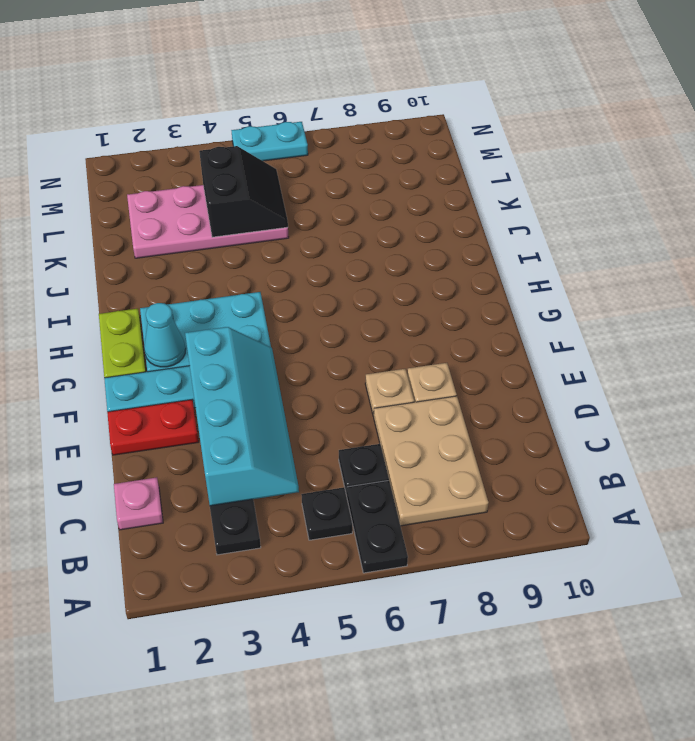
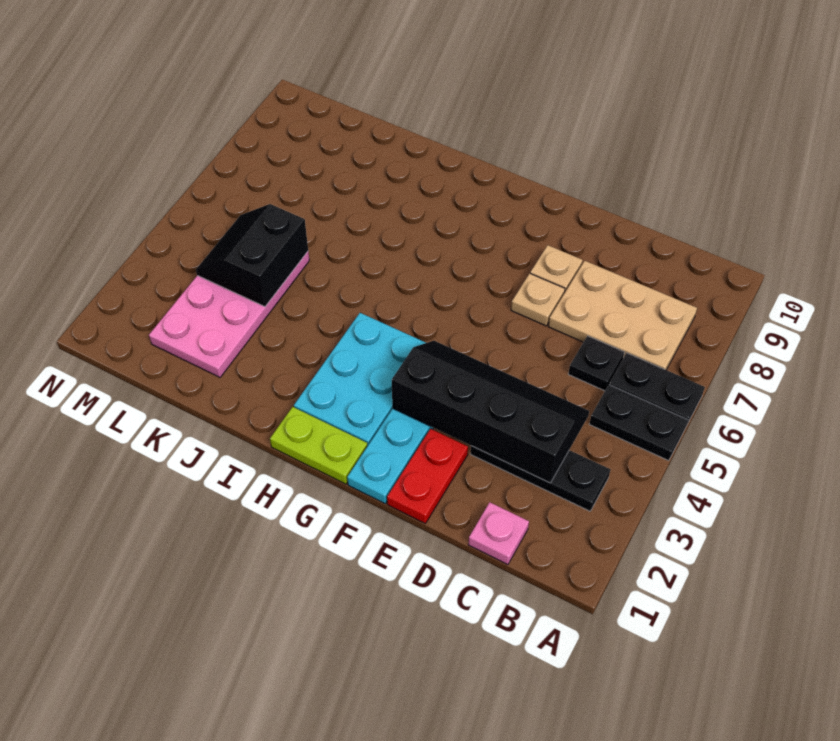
black plate B5 level 1 -> black plate A5:B5 level 1
cyan slope C3:F4 level 2 top 3 -> black slope C3:F4 level 2 top 3
cyan cone G2 level 2 -> none
black slope K4:L5 level 2 top 4 -> black slope K4:L5 level 2 top K
cyan plate N5:N6 level 1 -> none

